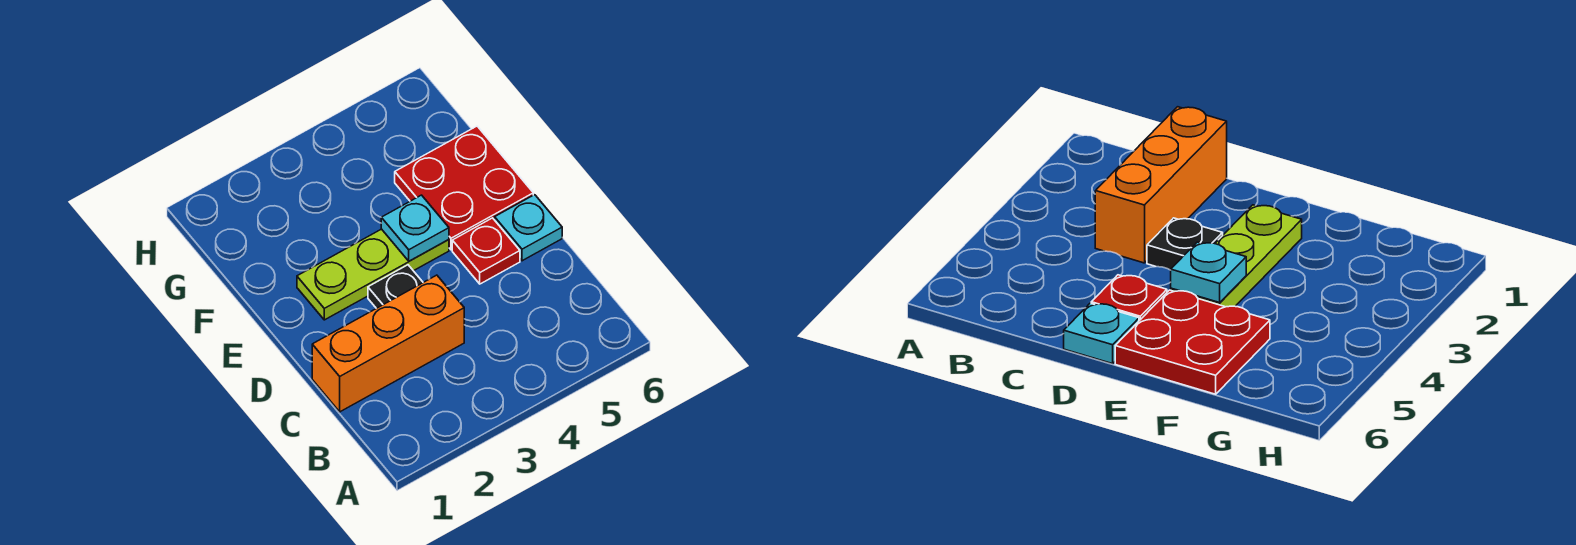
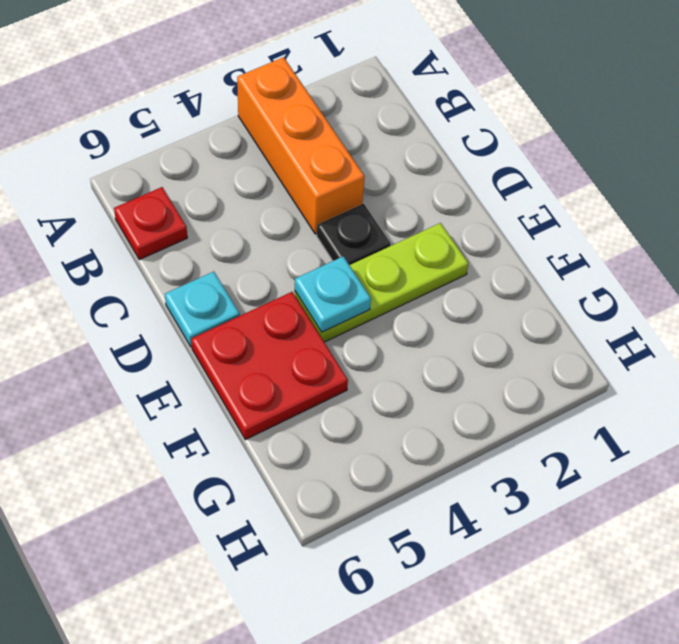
orange brick C1:C3 level 1 -> orange brick A3:C3 level 1
red plate D5 level 1 -> red plate B6 level 1

